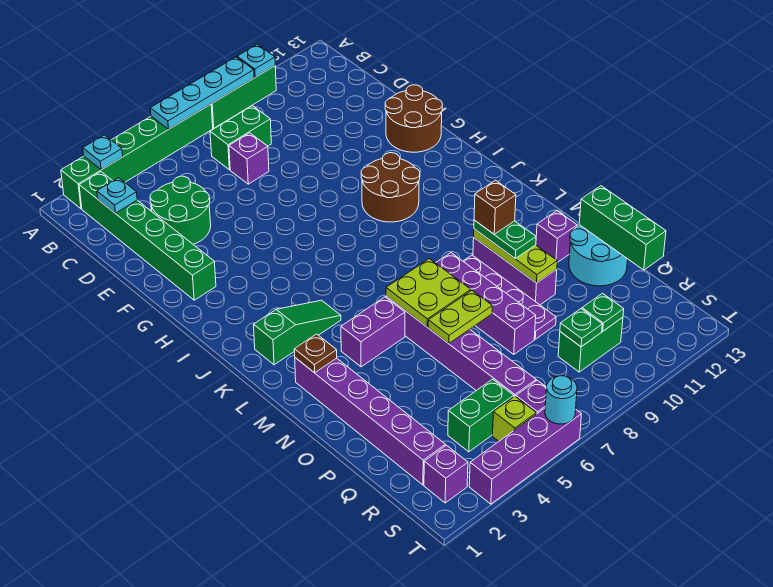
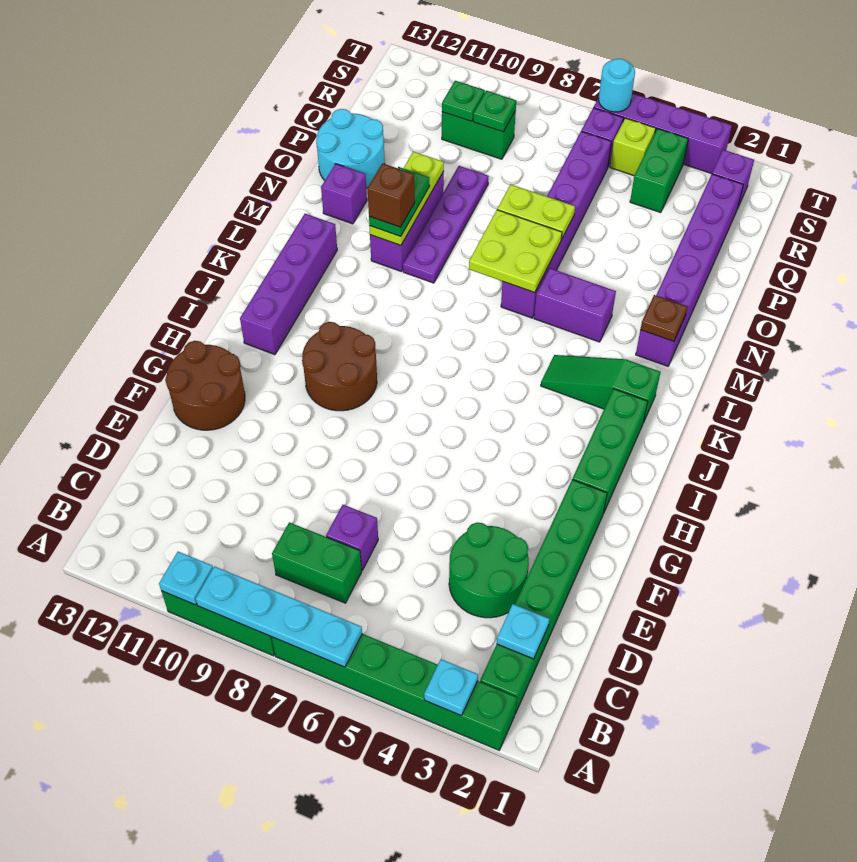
purple brick M8:P8 level 1 -> purple brick I12:L12 level 1
green brick O13:Q13 level 2 -> green brick H2:J2 level 1
green brick R4:R5 level 1 -> green brick R4:S4 level 1

